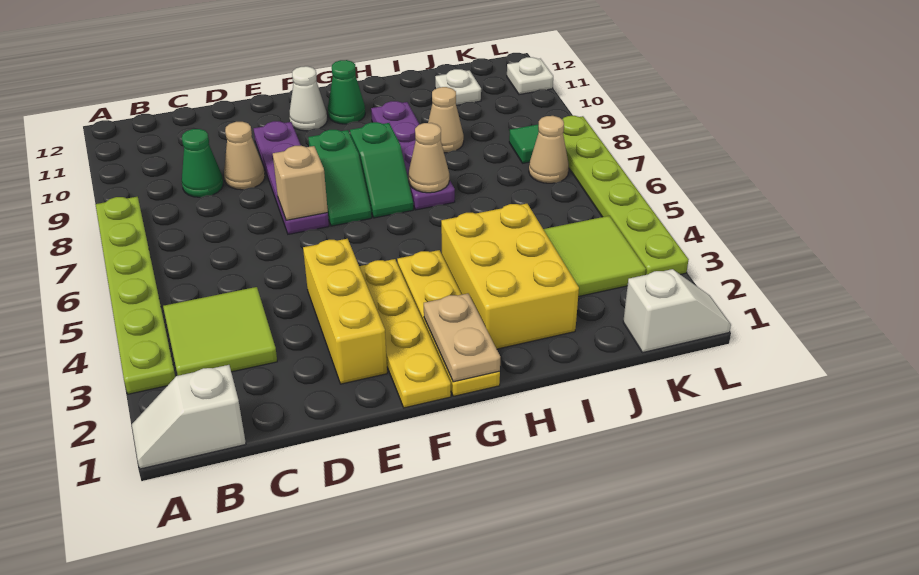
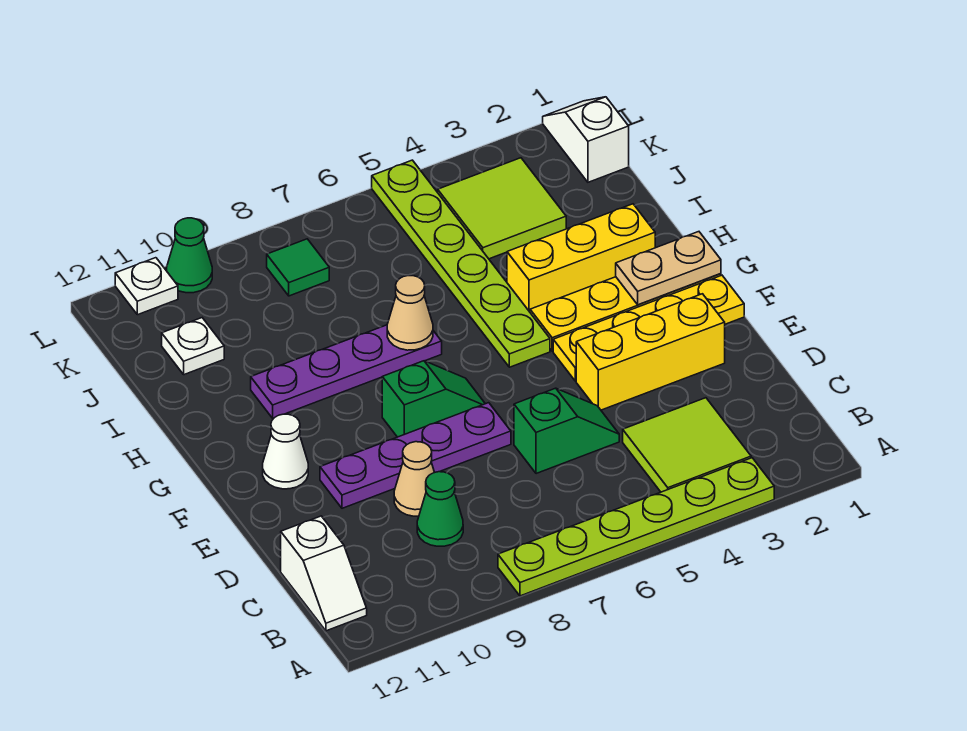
white slope A1:B1 level 1 top B -> white slope B12:C12 level 1 top C
tan brick E7 level 2 -> none
green slope G7:G8 level 1 top 8 -> green slope D5:D6 level 1 top 6
green cone G11 level 1 -> green cone L10 level 1
yellow brick H2:I4 level 1 -> yellow brick H2:H4 level 1
tan cone I9 level 1 -> none
tan cone K7 level 1 -> none
lime plate L3:L8 level 1 -> lime plate G5:L5 level 1

